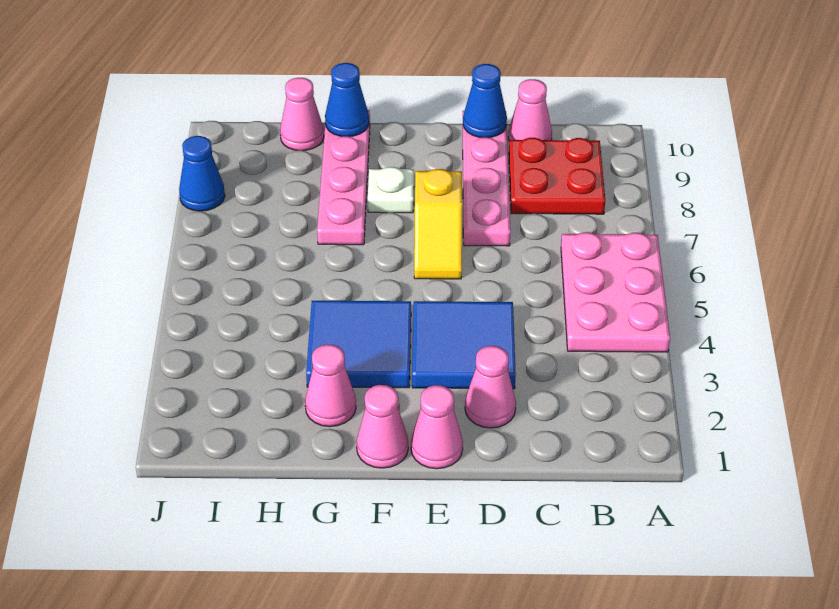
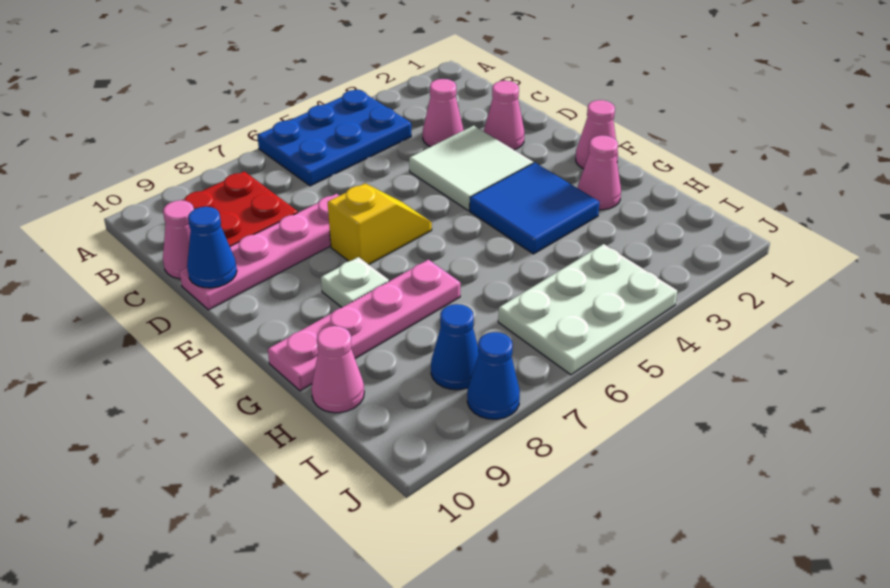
pink plate A4:B6 level 1 -> blue plate A4:B6 level 1
blue tile D3:E4 level 1 -> white tile D3:E4 level 1
pink cone E1 level 1 -> pink cone C3 level 1
blue cone G10 level 2 -> blue cone I8 level 1
none -> white plate I4:J6 level 1

